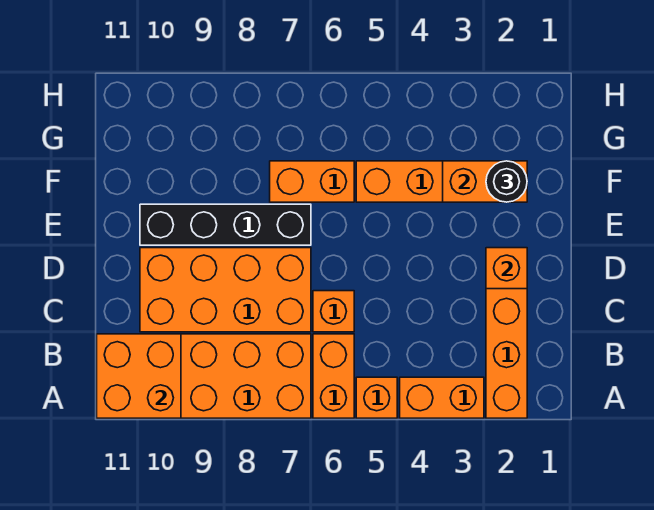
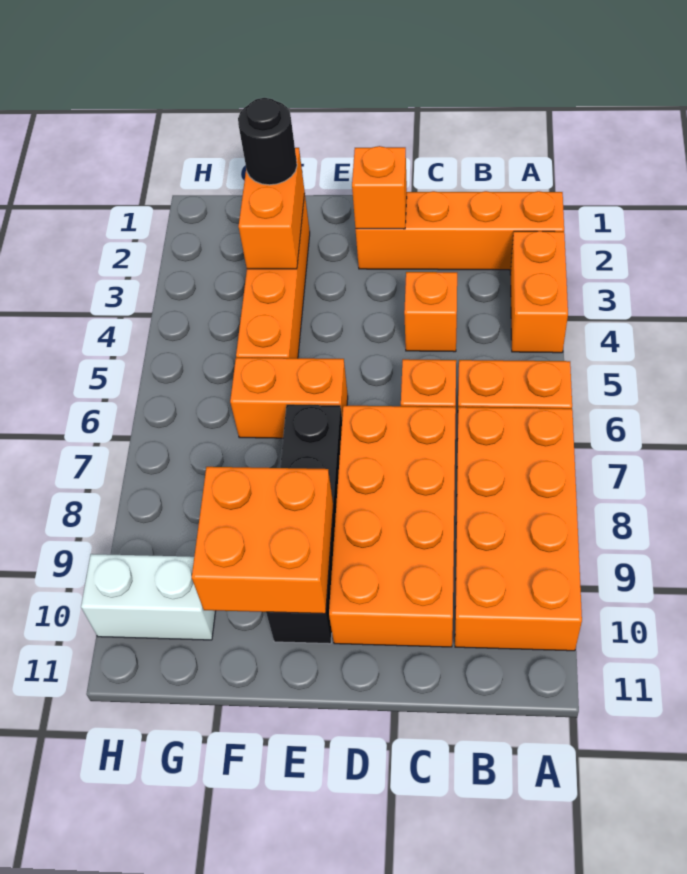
orange brick A5 level 1 -> orange brick C4 level 1
orange brick A10:B11 level 2 -> orange brick E9:F10 level 2
orange brick F6:F7 level 1 -> orange brick E6:F6 level 1
none -> white brick G10:H10 level 1

